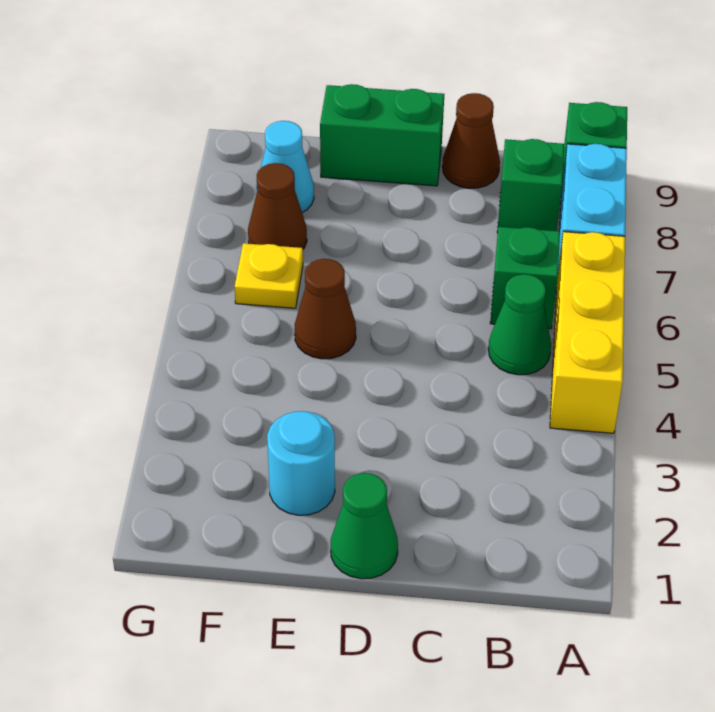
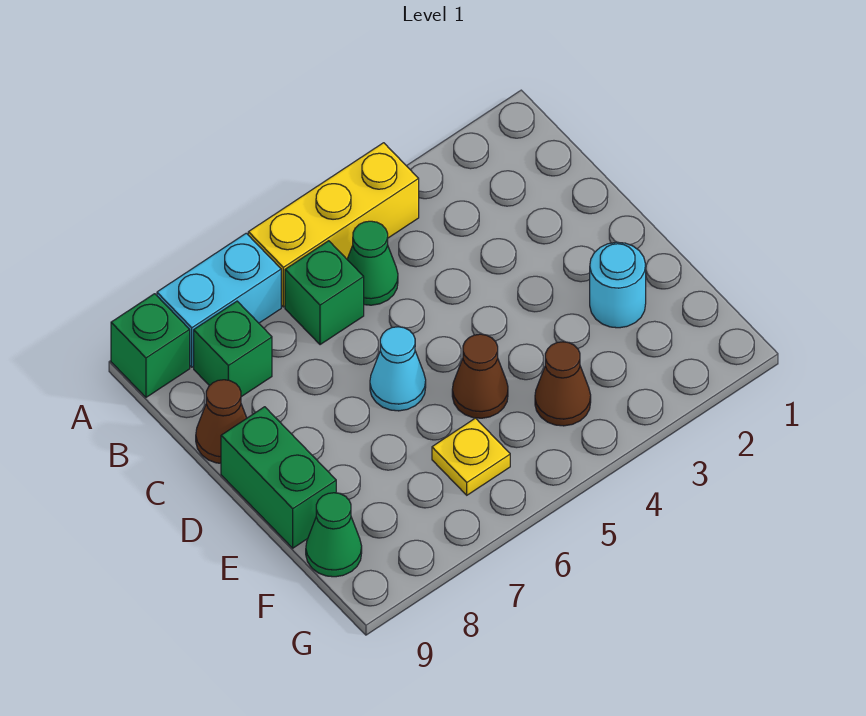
green cone D1 level 1 -> green cone F9 level 1
brown cone F7 level 1 -> brown cone F4 level 1
cyan cone F8 level 1 -> cyan cone D6 level 1

